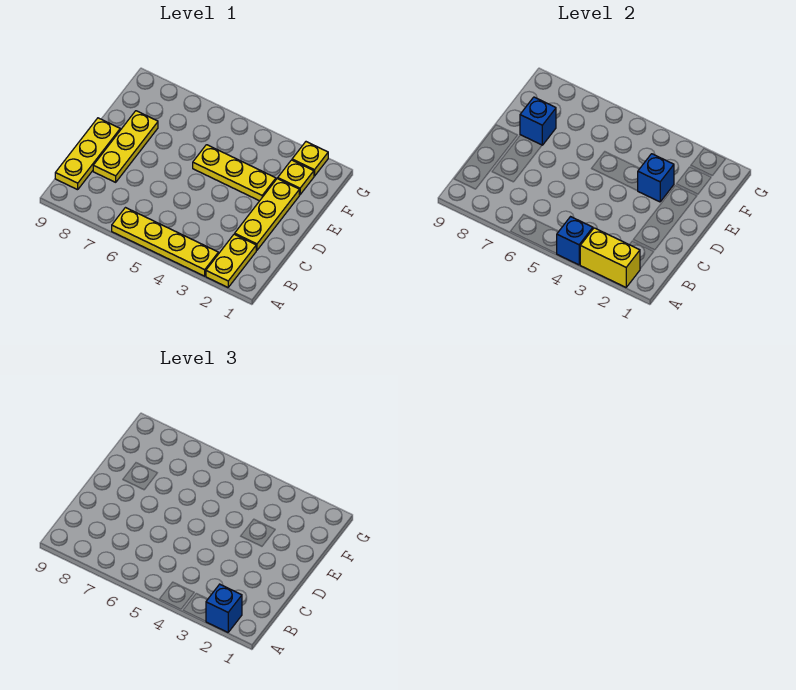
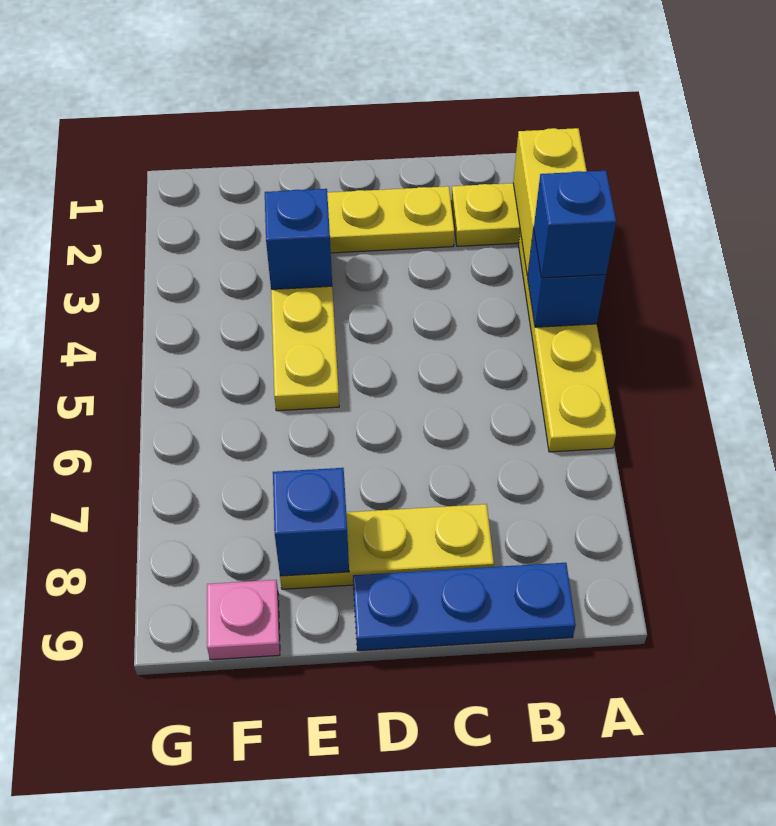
blue brick A2 level 3 -> blue brick A4 level 3
yellow plate B9:D9 level 1 -> blue plate B9:D9 level 1
yellow plate F2 level 1 -> none
none -> pink plate F9 level 1
yellow plate G2 level 1 -> none

